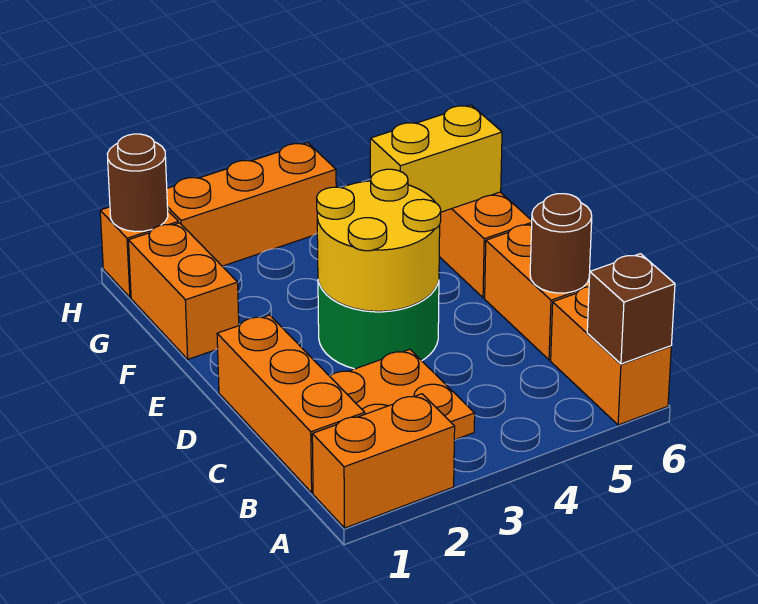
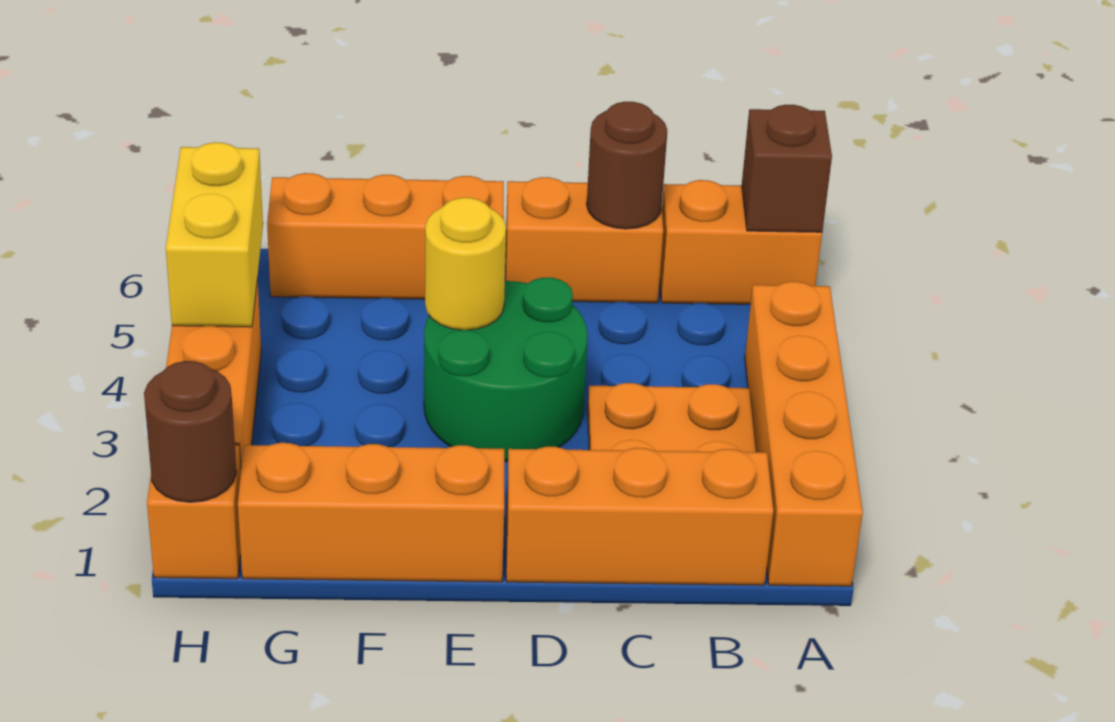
orange brick A1:A2 level 1 -> orange brick A1:A4 level 1
yellow round brick D3:E4 level 2 -> yellow round brick E4 level 2
orange brick F1:G1 level 1 -> orange brick E1:G1 level 1
yellow brick F5:F6 level 2 -> yellow brick H4:H5 level 2

